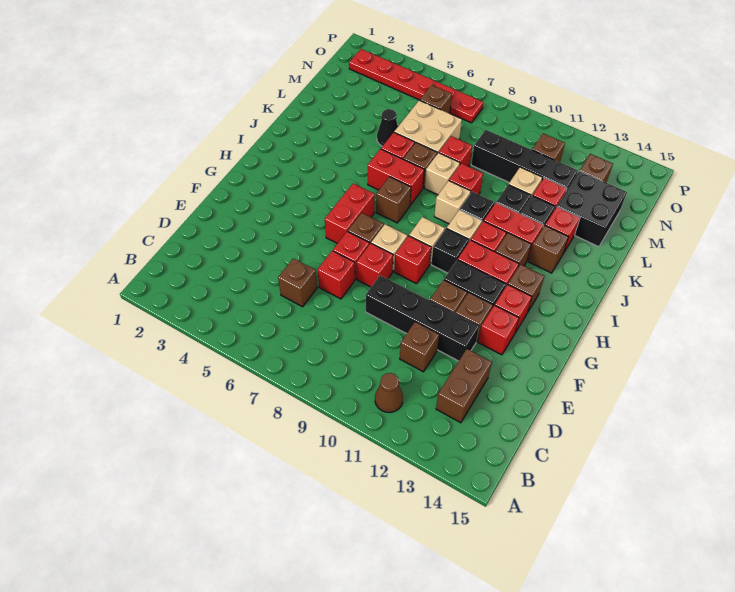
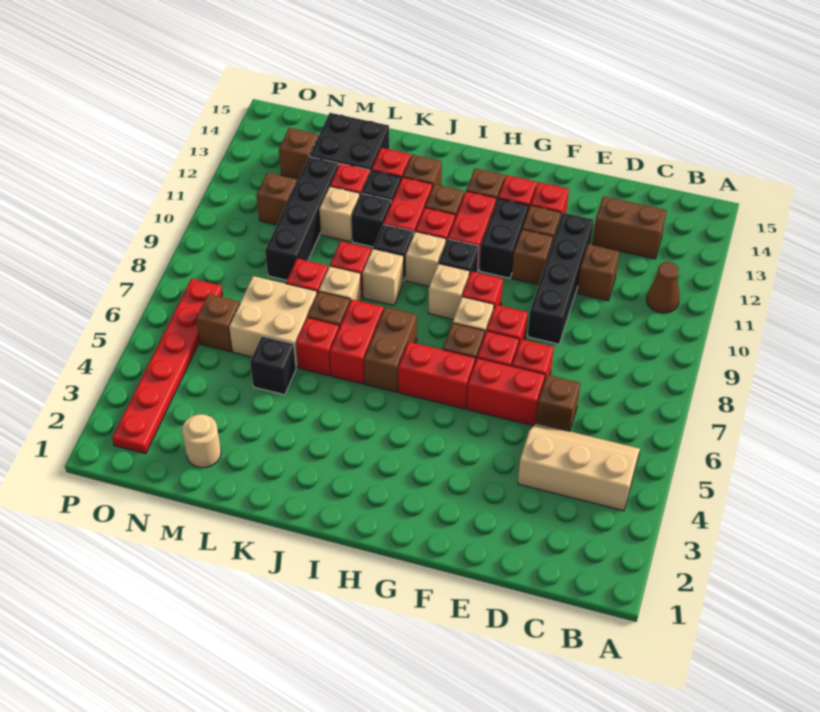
none -> tan slope B4:D5 level 1 top 4
none -> red brick E6:F6 level 1
brown brick I7 level 1 -> brown brick I6:I7 level 1
black cone L5 level 1 -> black brick L5 level 1
none -> tan round brick M2 level 1

